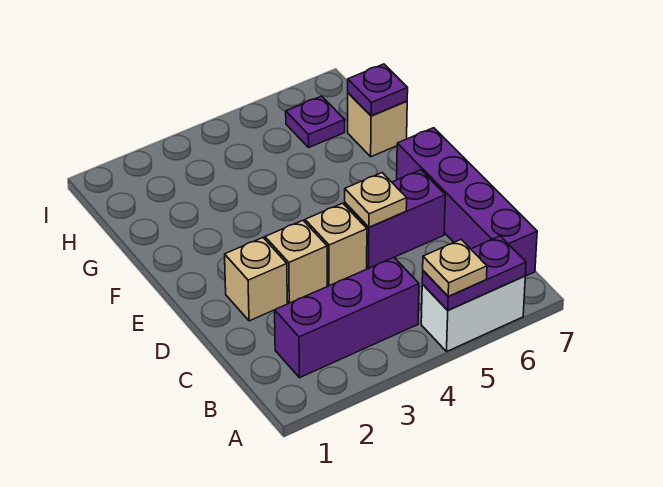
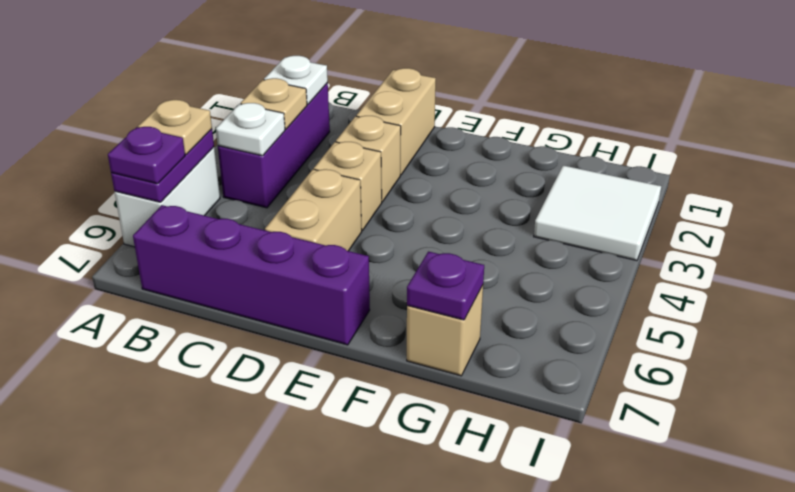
none -> white plate B2 level 2
none -> white plate B4 level 2
tan brick D2 level 1 -> tan brick D1:D2 level 1
purple brick D5:D6 level 1 -> tan brick D5:D6 level 1
tan plate D5 level 2 -> tan plate B3 level 2
none -> white tile H2:I3 level 1
purple plate H6 level 1 -> purple plate A6 level 3

